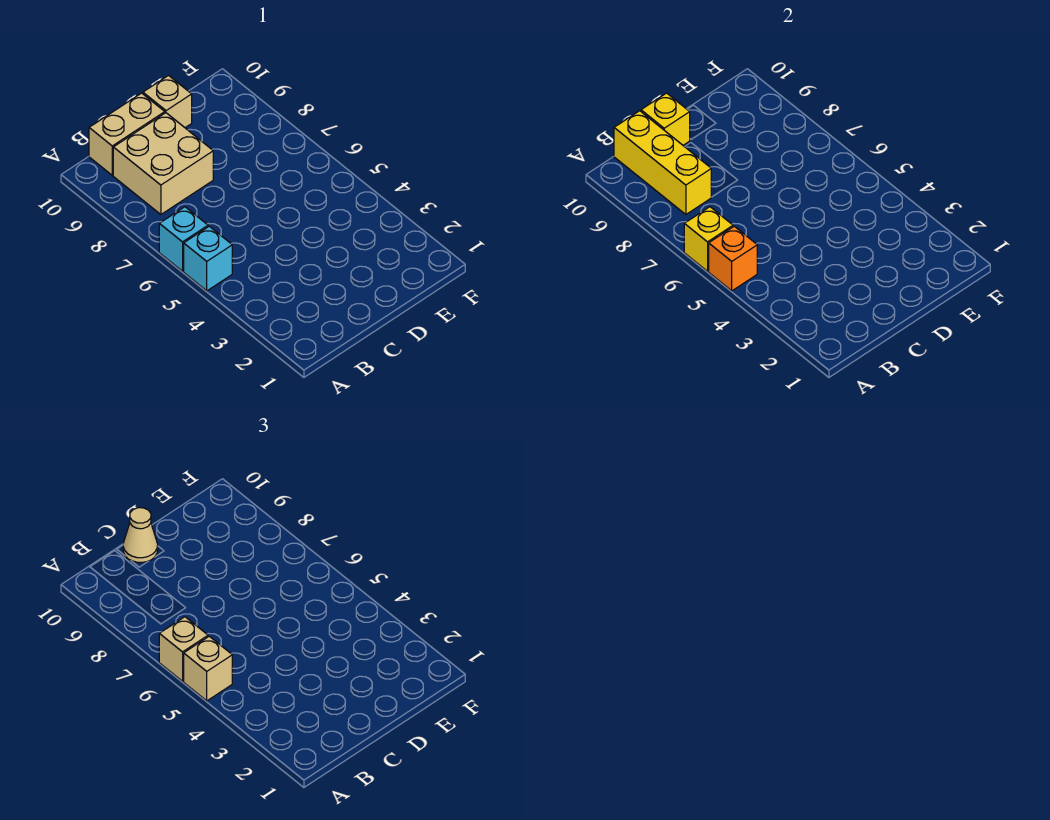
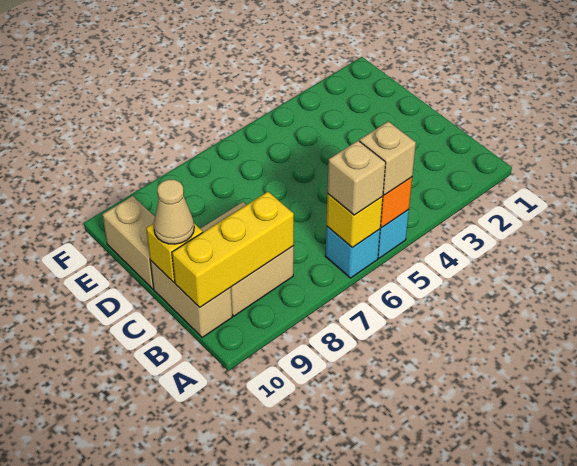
tan brick D10 level 1 -> tan brick D10:E10 level 1

